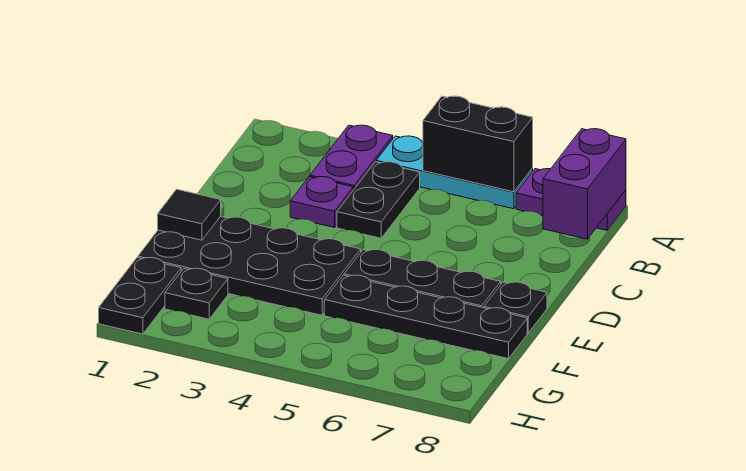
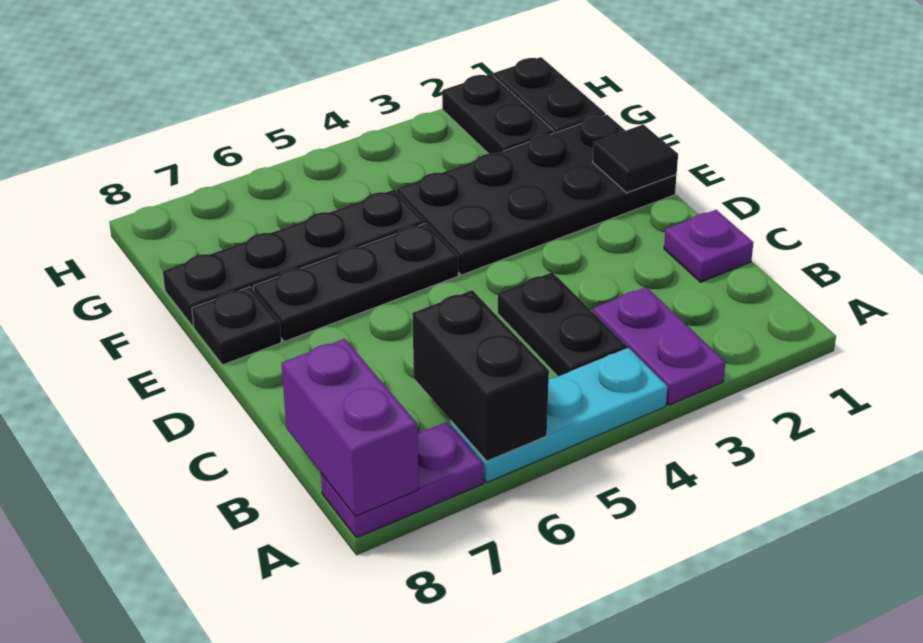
black brick A5:A6 level 2 -> black brick A6:B6 level 2
purple plate C3 level 1 -> purple plate C1 level 1
black plate G2 level 1 -> black plate G2:H2 level 1

